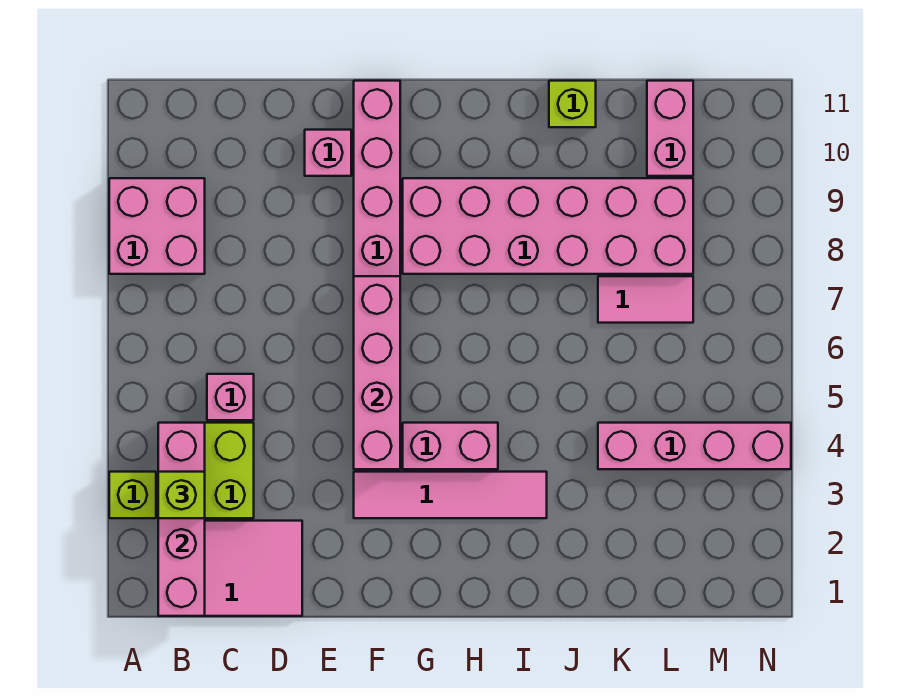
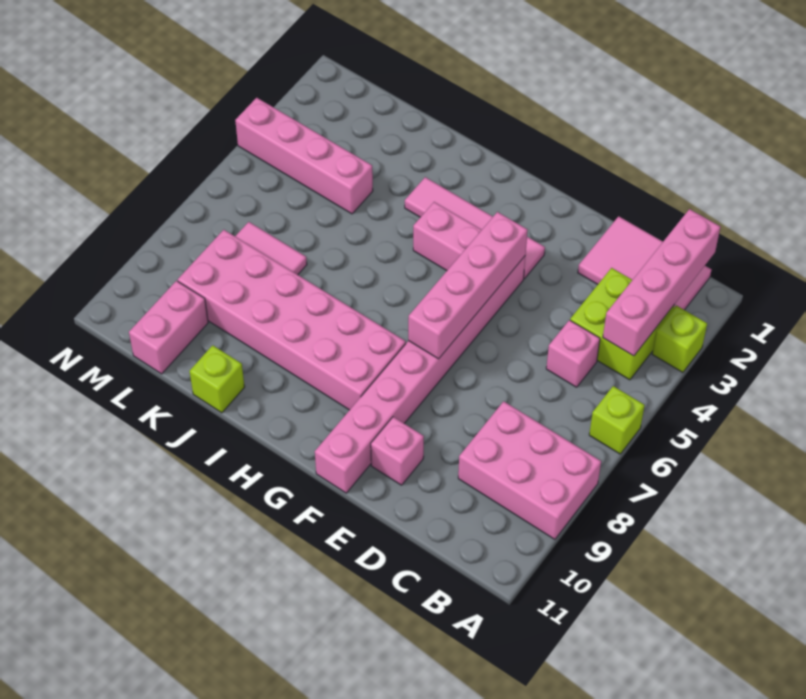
pink brick A8:B9 level 1 -> pink brick A8:C9 level 1
lime brick B3 level 3 -> lime brick A6 level 1

